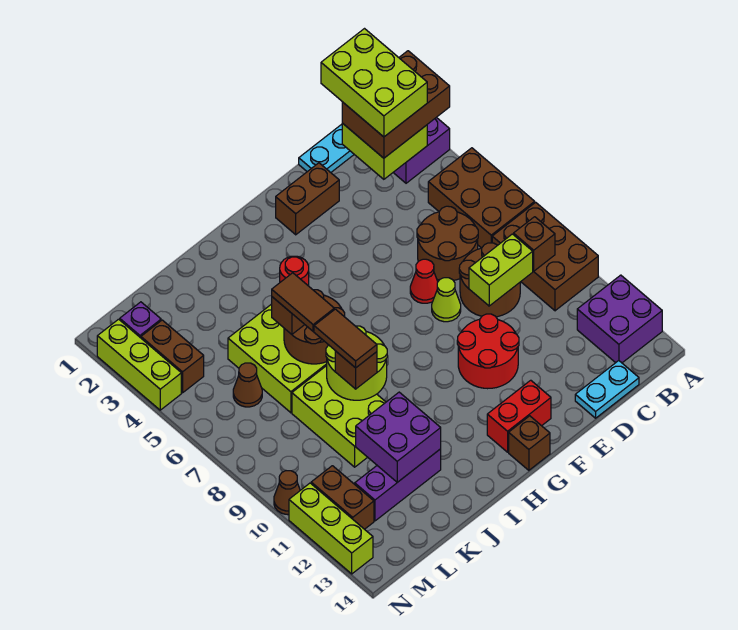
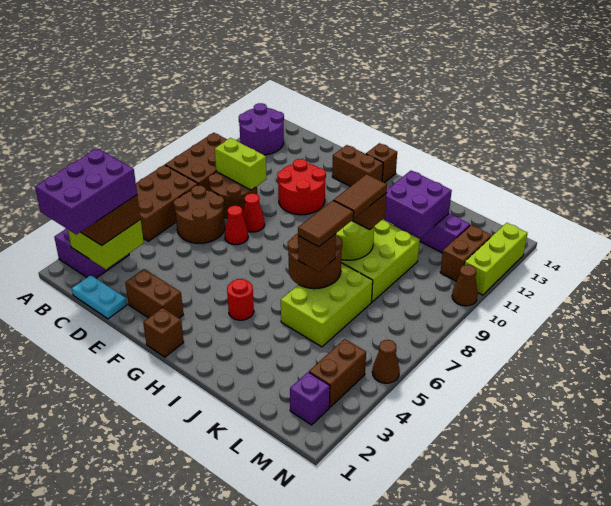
purple brick A12:B13 level 1 -> purple round brick A12:B13 level 1
lime brick B1:C3 level 4 -> purple brick B1:C3 level 4
brown brick B9 level 2 -> brown brick G1 level 1
cyan plate C14:D14 level 1 -> none
lime cone E8 level 1 -> red cone E8 level 1
red brick F13:G13 level 1 -> brown brick F13:G13 level 1
brown cone L6 level 1 -> brown cone N5 level 1
lime brick N2:N4 level 1 -> none

